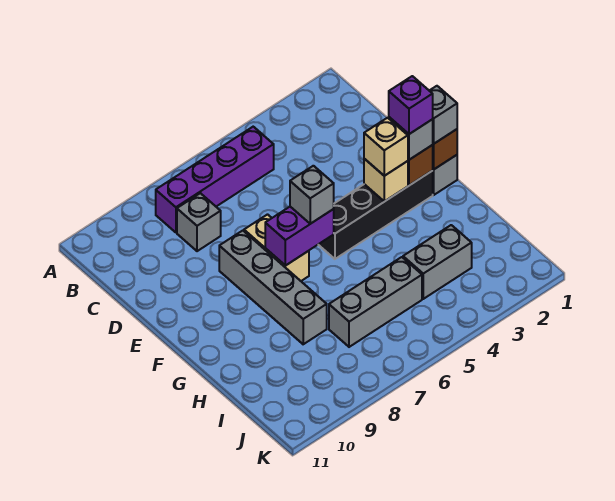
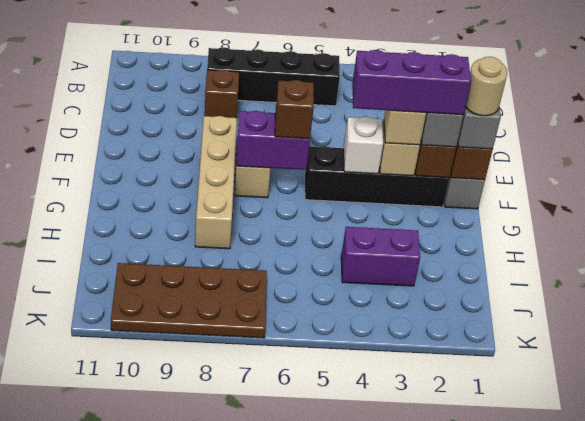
purple brick B5:B8 level 1 -> black brick B5:B8 level 1
grey brick C8 level 1 -> brown brick C8 level 1
grey brick E8:H8 level 1 -> tan brick E8:H8 level 1
none -> tan round brick F1 level 4
purple brick F2 level 4 -> purple brick F2:F4 level 4
none -> white brick F4 level 2
grey brick F6 level 3 -> brown brick F6 level 3
grey brick I3:I4 level 1 -> purple brick I3:I4 level 1
grey brick I5:I7 level 1 -> none
none -> brown plate J7:K10 level 1

